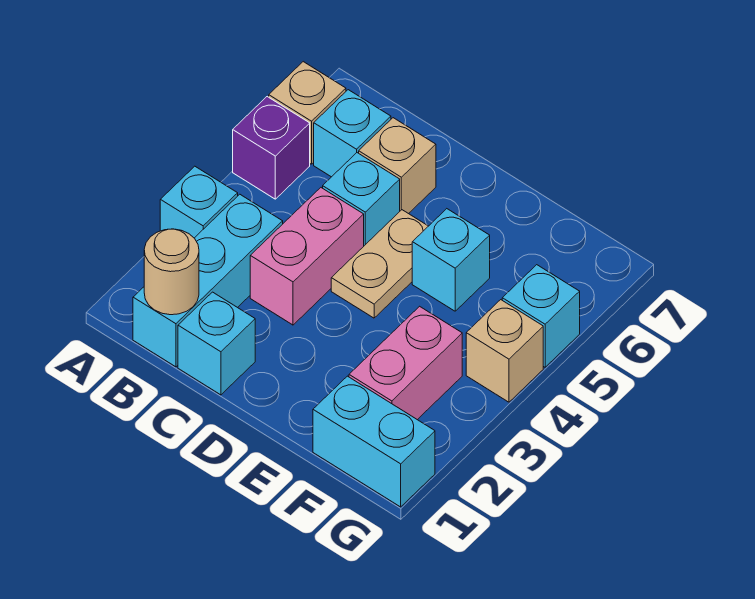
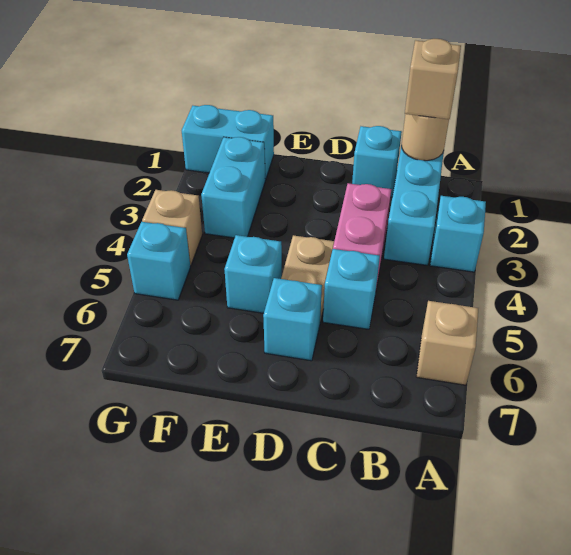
purple brick A5 level 1 -> none
cyan brick B6 level 1 -> cyan brick D6 level 1
tan brick C6 level 1 -> tan brick B1 level 3
pink brick F2:F3 level 1 -> cyan brick F2:F3 level 1

